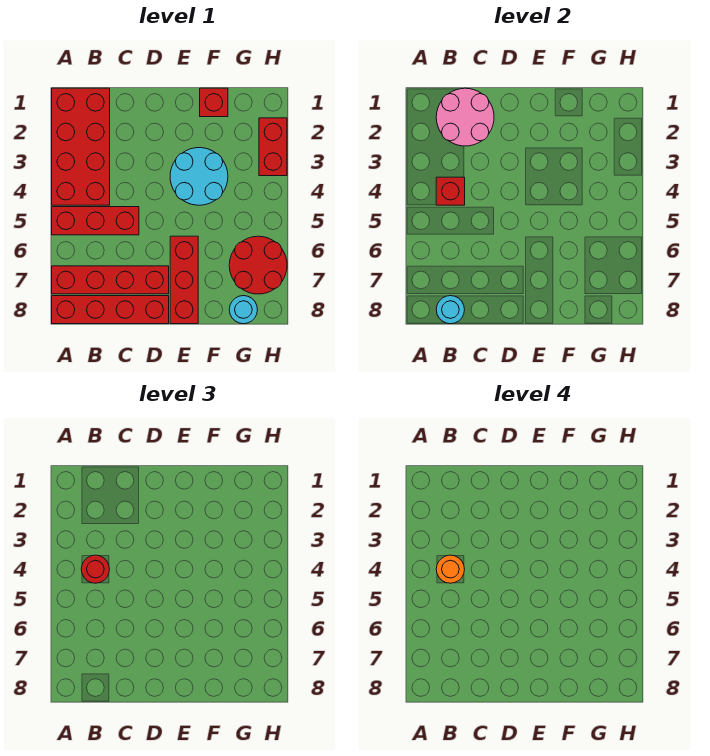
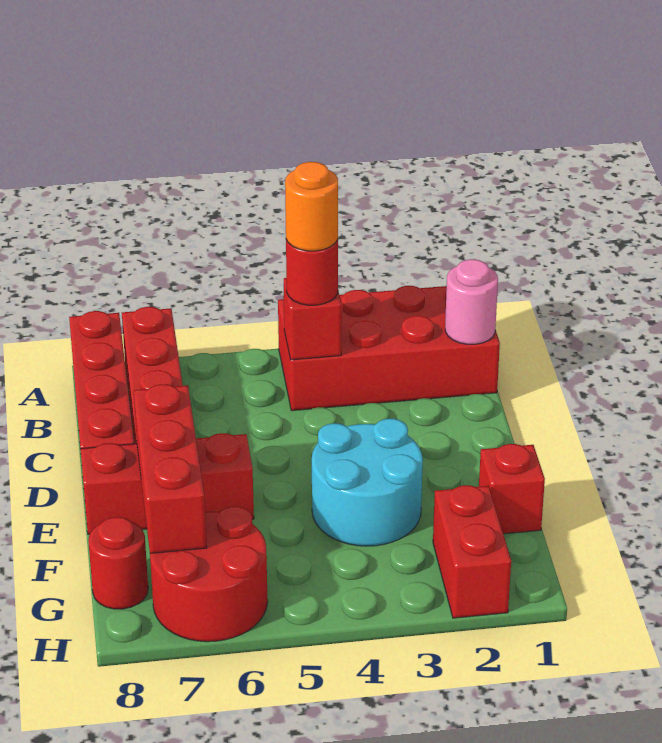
red brick A5:C5 level 1 -> red brick E7:G7 level 2
pink round brick B1:C2 level 2 -> pink round brick B1 level 2
cyan round brick B8 level 2 -> none
cyan round brick G8 level 1 -> red round brick G8 level 1
red brick H2:H3 level 1 -> red brick G2:H2 level 1

